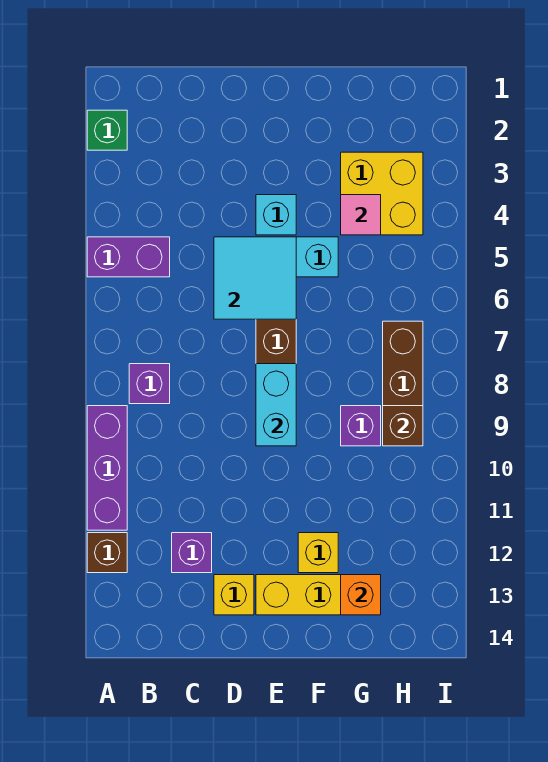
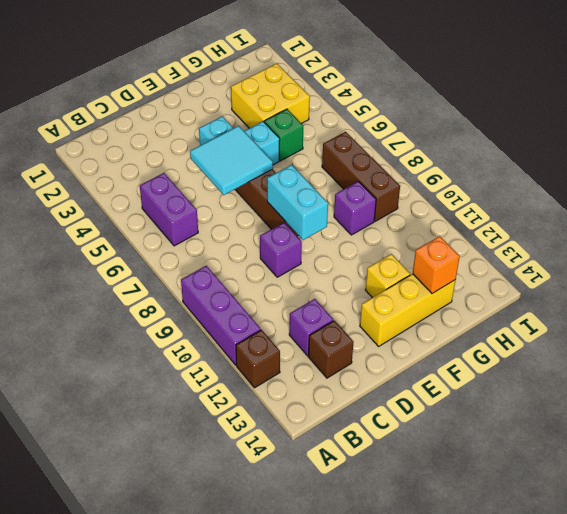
green brick A2 level 1 -> green brick G5 level 1
purple brick A5:B5 level 1 -> purple brick B5:B6 level 1
purple brick B8 level 1 -> purple brick D9 level 1
yellow brick D13 level 1 -> none
pink tile G4 level 2 -> none
brown brick H9 level 2 -> brown brick C13 level 1

